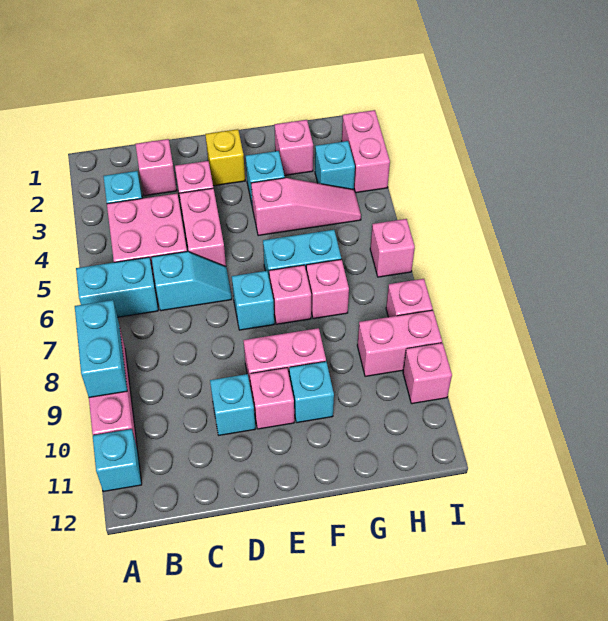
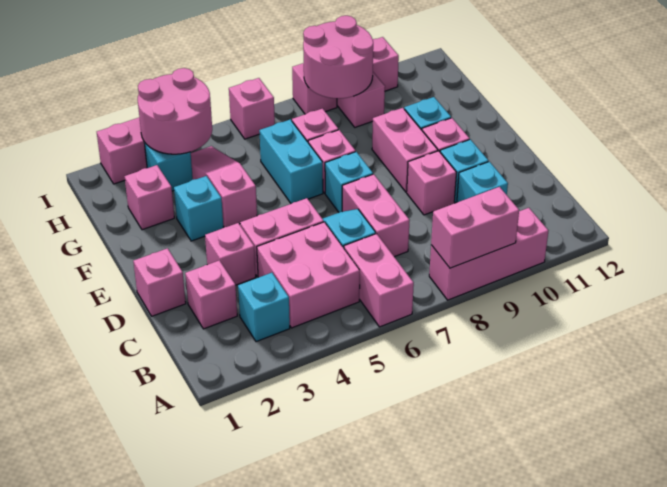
cyan brick A6:B6 level 1 -> pink brick A6:B6 level 1
cyan brick A8:A9 level 2 -> pink brick A8:A9 level 2
cyan brick A11 level 1 -> cyan brick C10 level 1
none -> pink brick C7:D7 level 1
none -> pink brick D1 level 1
none -> pink brick D9 level 1
yellow brick E2 level 1 -> none
none -> pink round brick H3:I4 level 2
none -> pink round brick H8:I9 level 2

